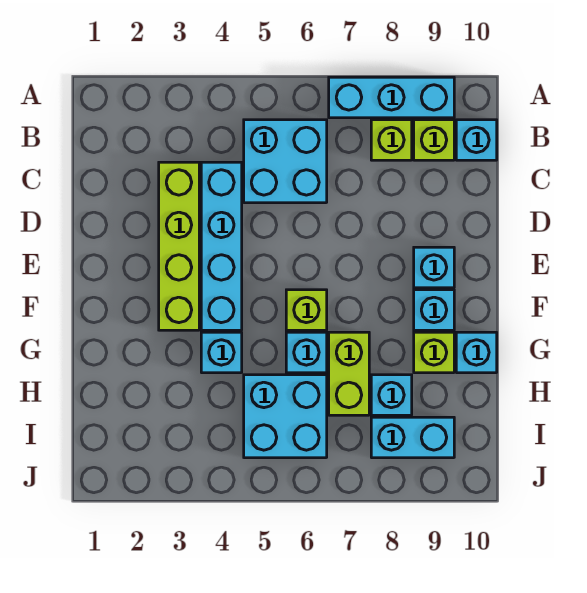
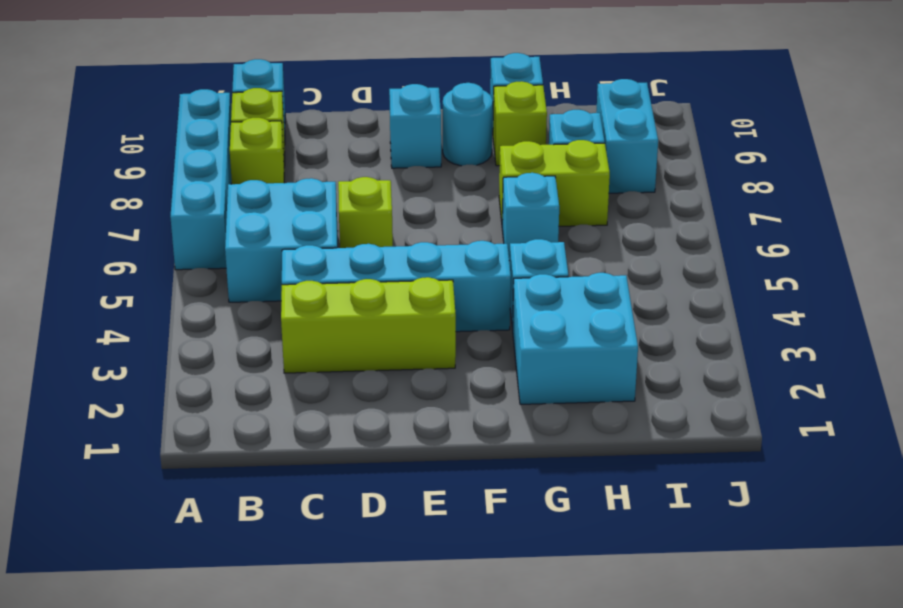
cyan brick A7:A9 level 1 -> cyan brick A6:A9 level 1
lime brick C3:F3 level 1 -> lime brick C3:E3 level 1
lime brick F6 level 1 -> lime brick D6 level 1
cyan brick F9 level 1 -> cyan round brick F9 level 1
cyan brick H5:I6 level 1 -> cyan brick G2:H3 level 1

